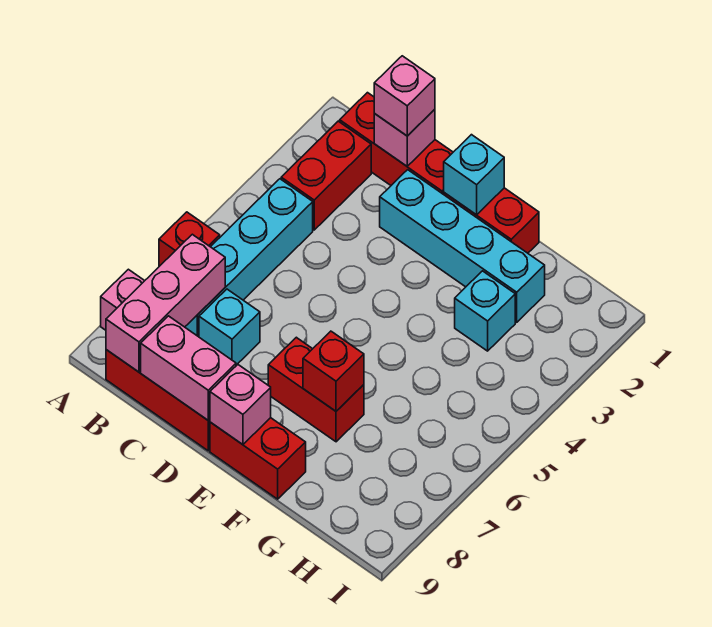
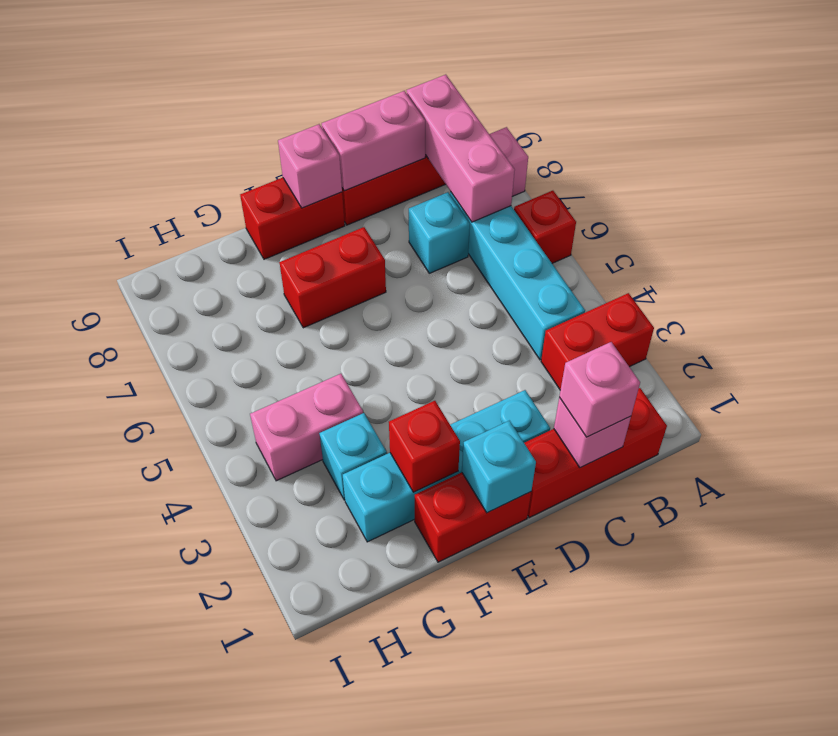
red brick B2:B3 level 1 -> red brick A3:B3 level 1
red brick F7 level 2 -> red brick F2 level 2
none -> pink brick G4:H4 level 1

